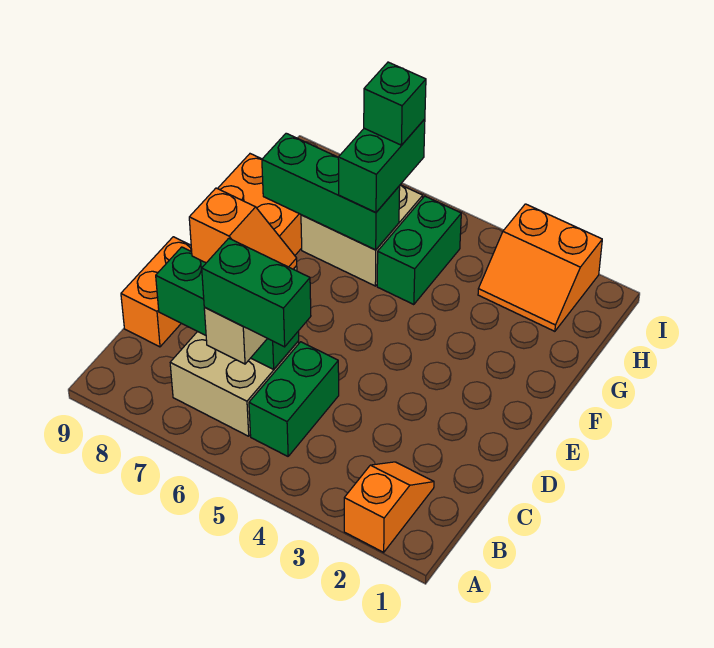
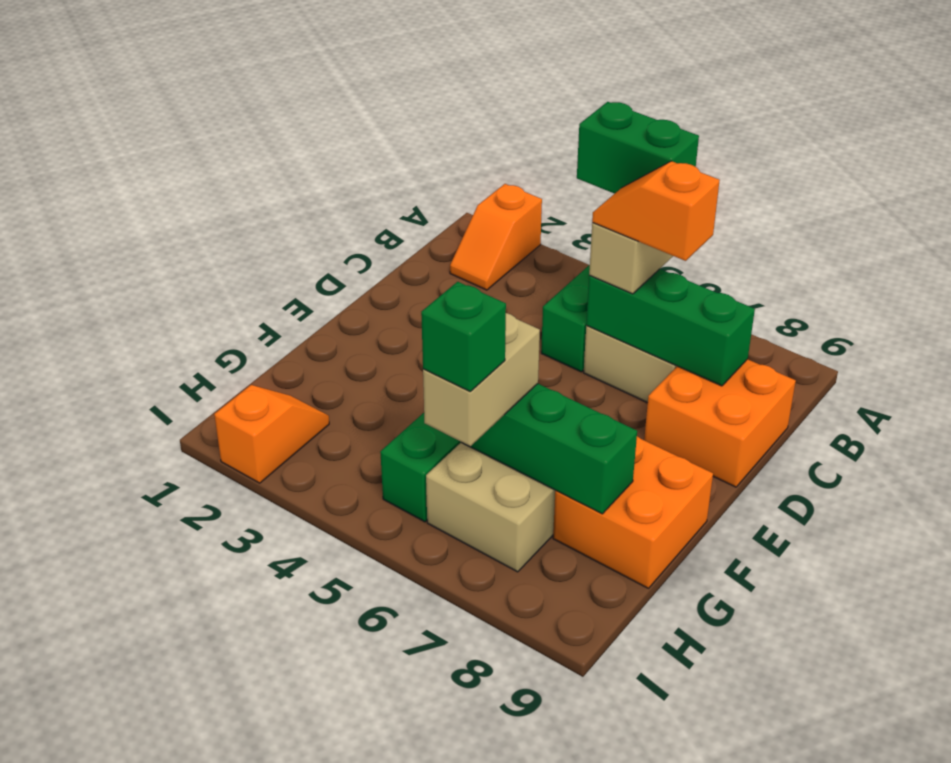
orange brick C9:D9 level 1 -> orange brick C8:D9 level 1
green brick G6:H6 level 3 -> tan brick G6:H6 level 3
orange slope H2:I3 level 1 top I -> orange slope H2:I2 level 1 top I

